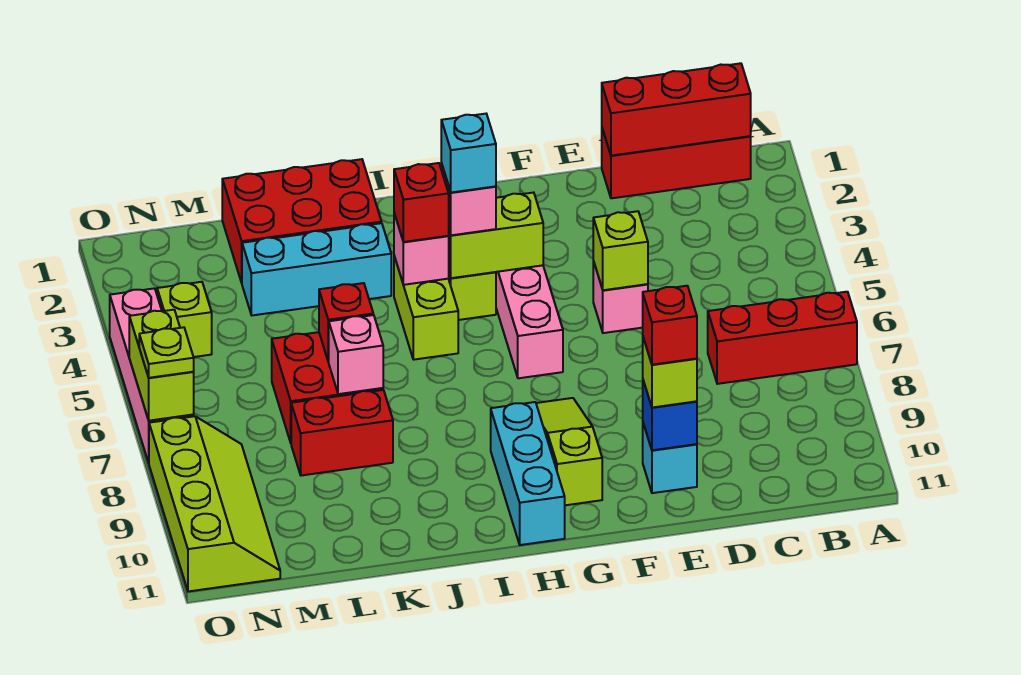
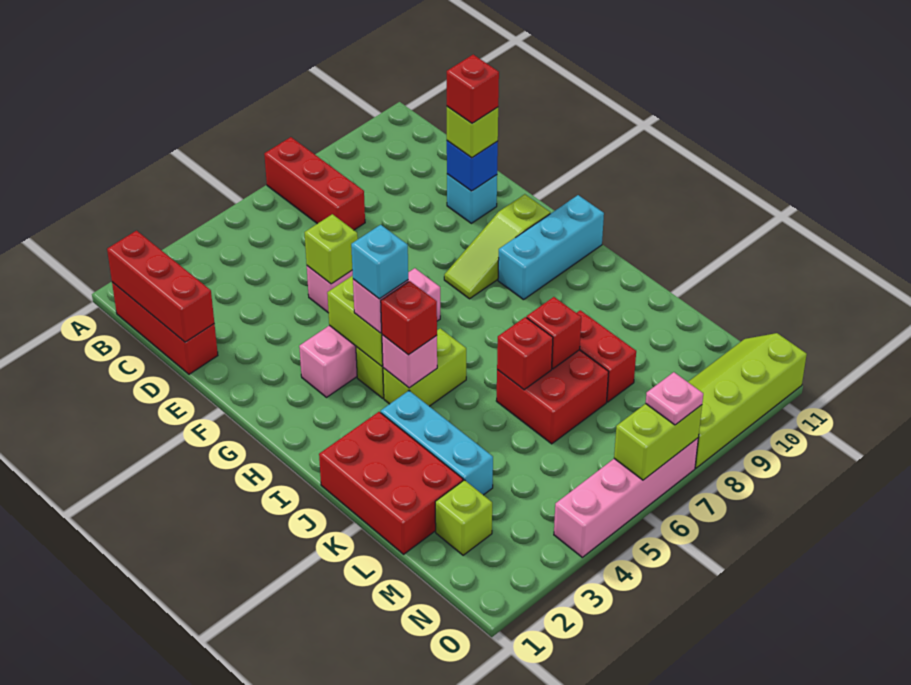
pink brick K7 level 2 -> red brick K7 level 2
lime brick N4 level 1 -> lime brick M2 level 1
lime plate O7 level 3 -> pink plate O7 level 3

